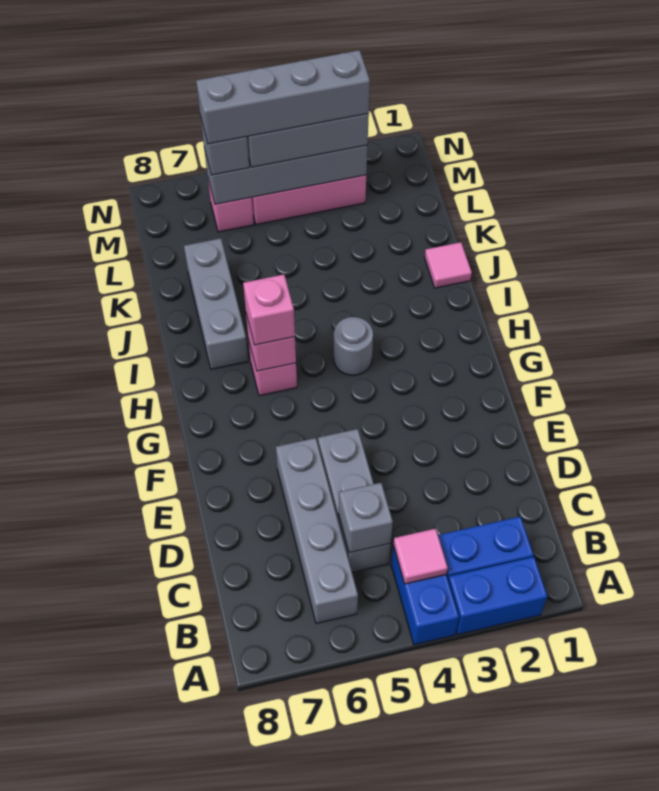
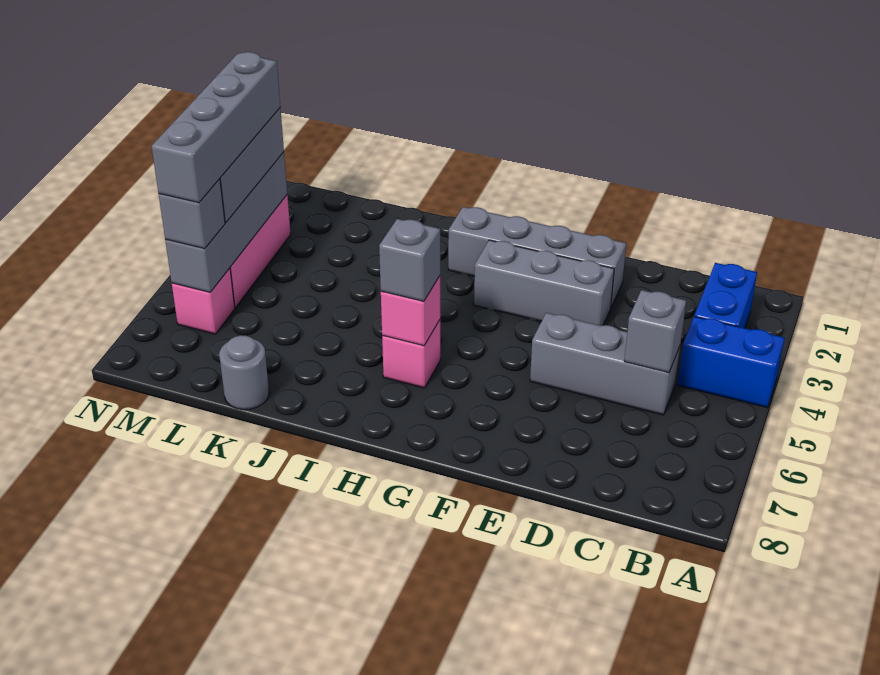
blue brick A2:A3 level 1 -> none
pink tile B4 level 2 -> none
grey brick B6:E6 level 1 -> grey brick E2:H2 level 1
grey round brick H4 level 1 -> grey round brick K8 level 1
pink brick H6 level 3 -> grey brick H6 level 3
grey brick I7:K7 level 1 -> grey brick E3:G3 level 1
pink tile J1 level 1 -> none

